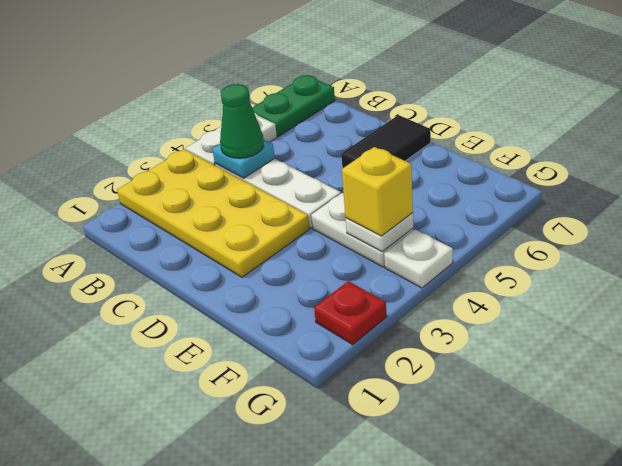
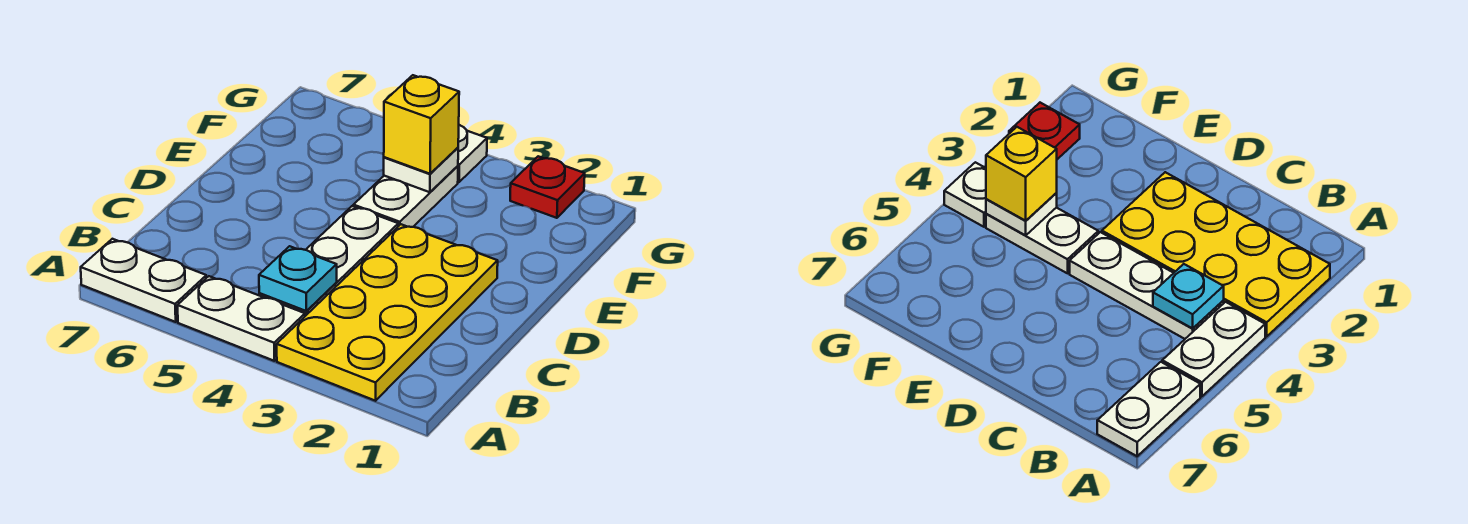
green plate A6:A7 level 1 -> white plate A6:A7 level 1
green cone B4 level 3 -> none
black tile D6:D7 level 1 -> none

